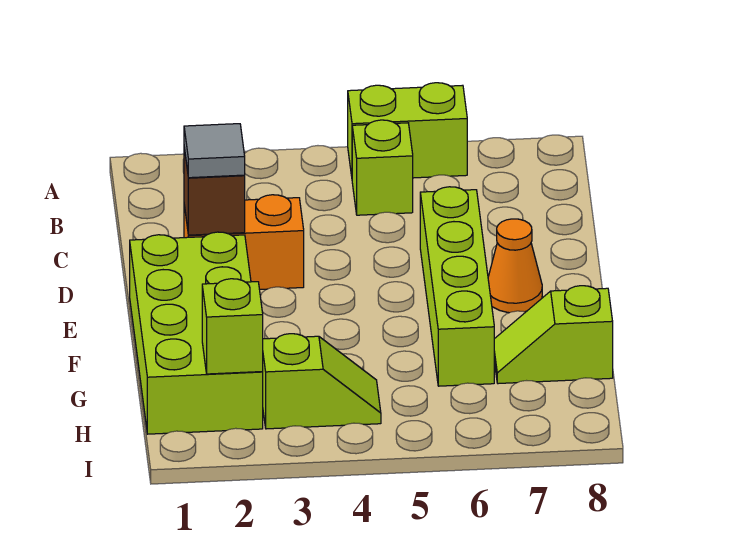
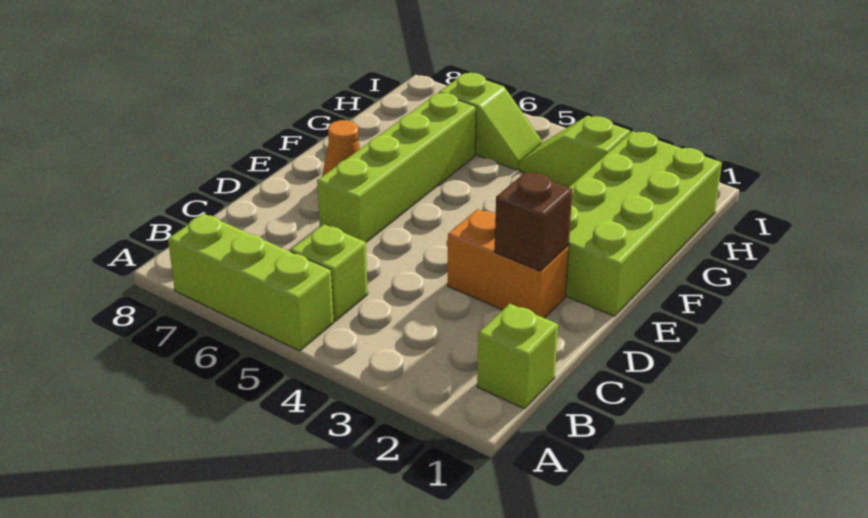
lime brick A5:A6 level 1 -> lime brick A5:A7 level 1
grey tile D2 level 3 -> none
lime slope G7:G8 level 1 top 8 -> lime slope H5:H6 level 1 top 6
lime brick H2 level 2 -> lime brick B1 level 1

